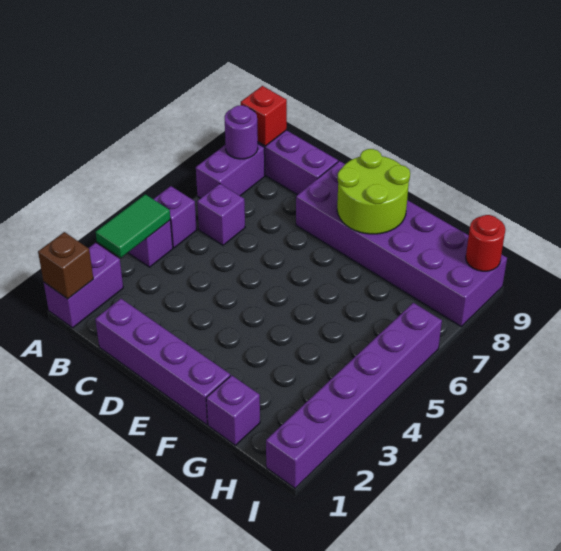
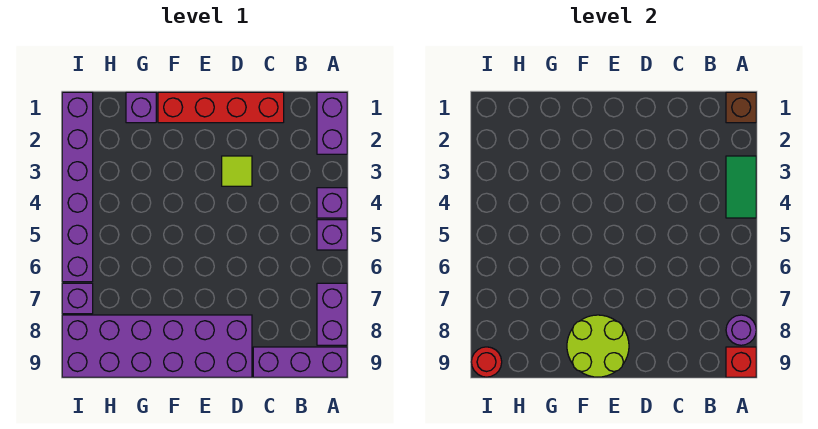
purple brick B6 level 1 -> purple brick I7 level 1
purple brick C1:F1 level 1 -> red brick C1:F1 level 1
none -> lime tile D3 level 1

